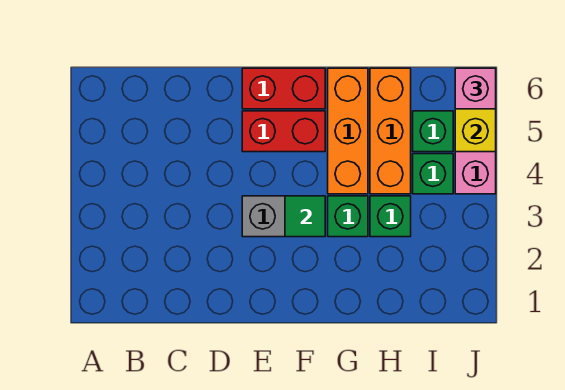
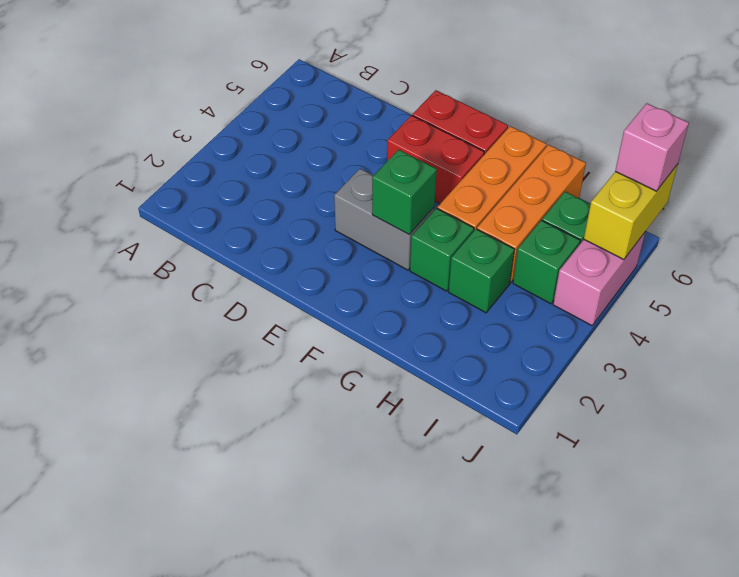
green tile F3 level 2 -> green brick F3 level 2

